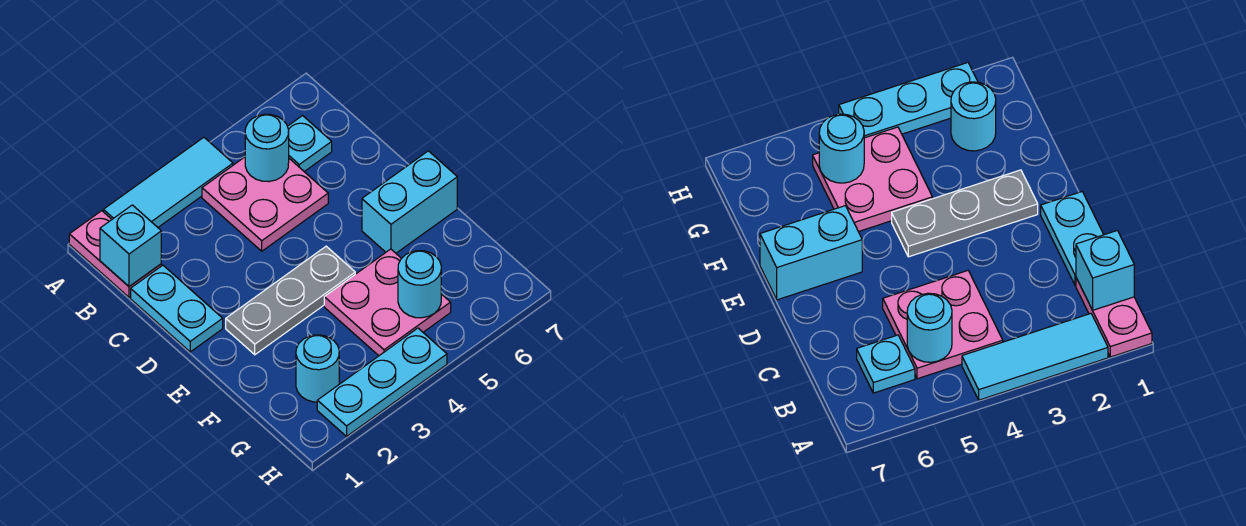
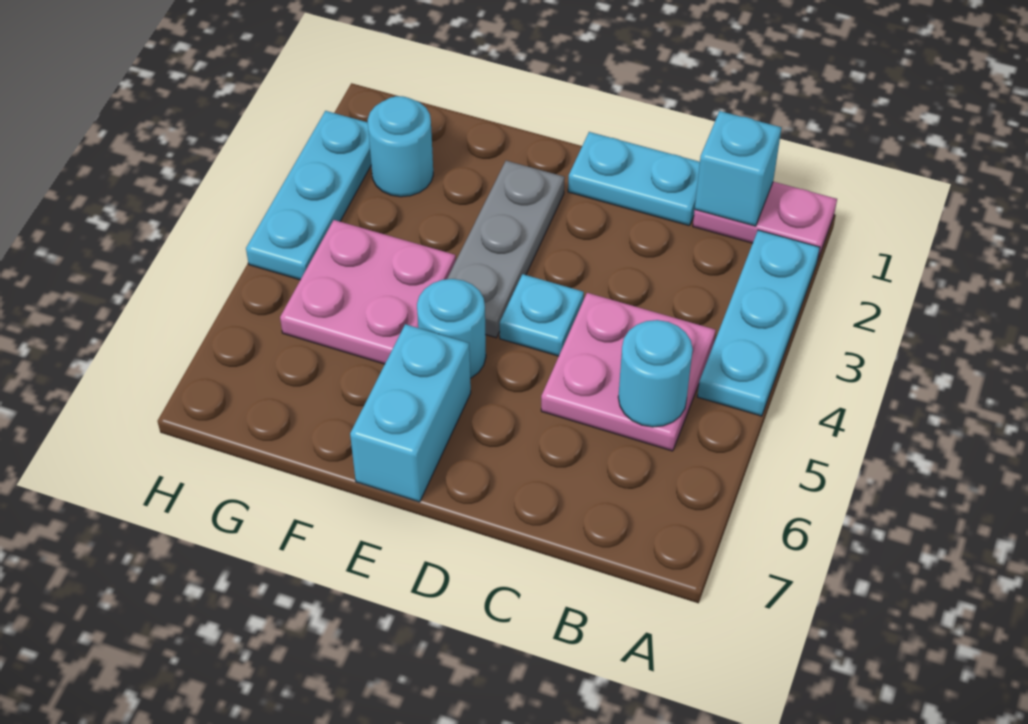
cyan tile A2:A4 level 1 -> cyan plate A2:A4 level 1
cyan plate B6 level 1 -> cyan plate D4 level 1
cyan round brick G5 level 2 -> cyan round brick E5 level 1

